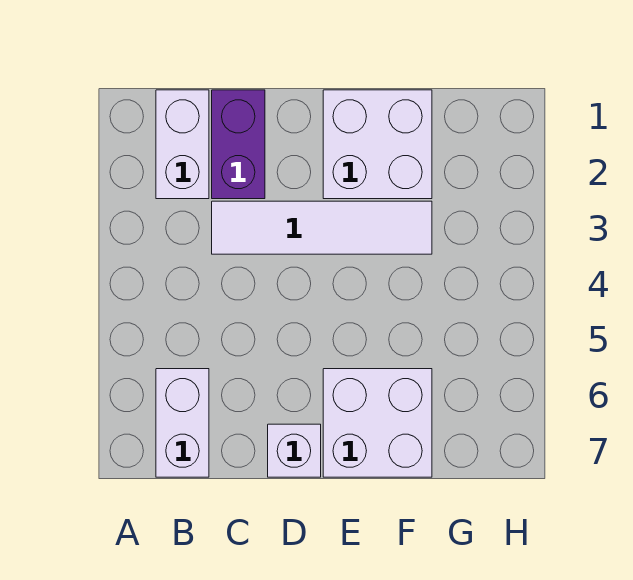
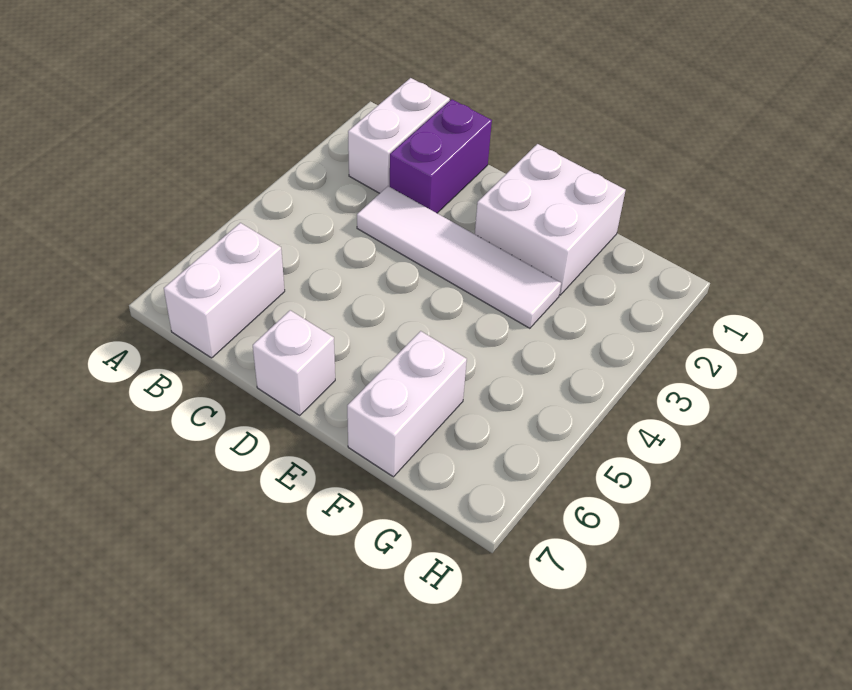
white brick E6:F7 level 1 -> white brick F6:F7 level 1

